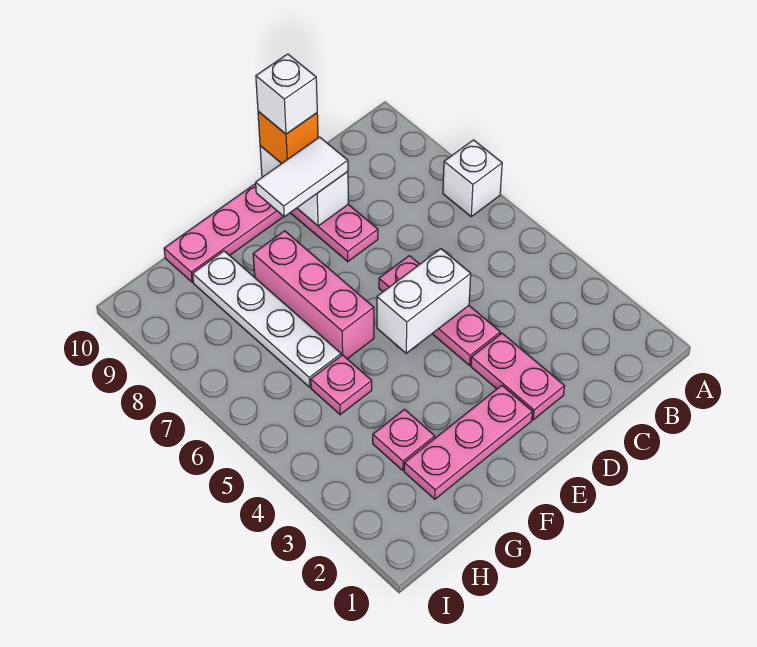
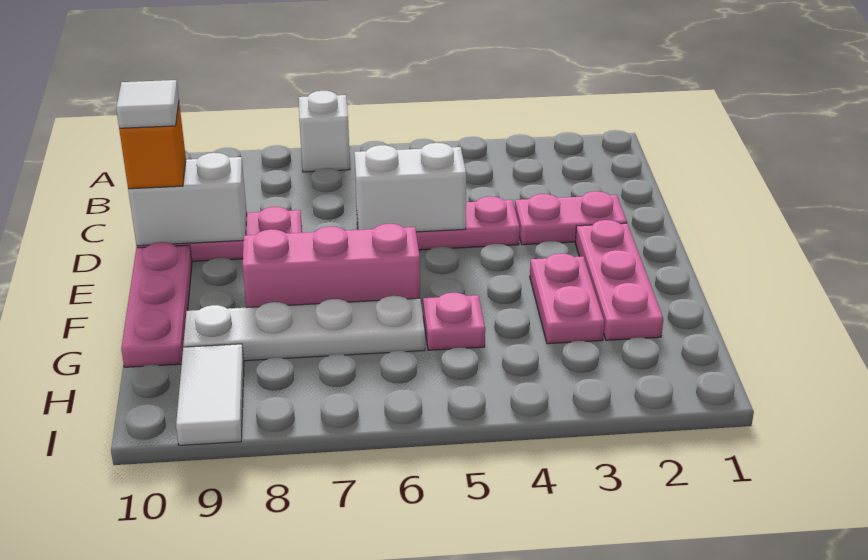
white brick D5:E5 level 2 -> white brick D5:D6 level 2
white tile D9:E9 level 3 -> white tile H9:I9 level 1
white brick D10 level 4 -> white tile D10 level 4
pink plate G3 level 1 -> pink plate F3:G3 level 1

